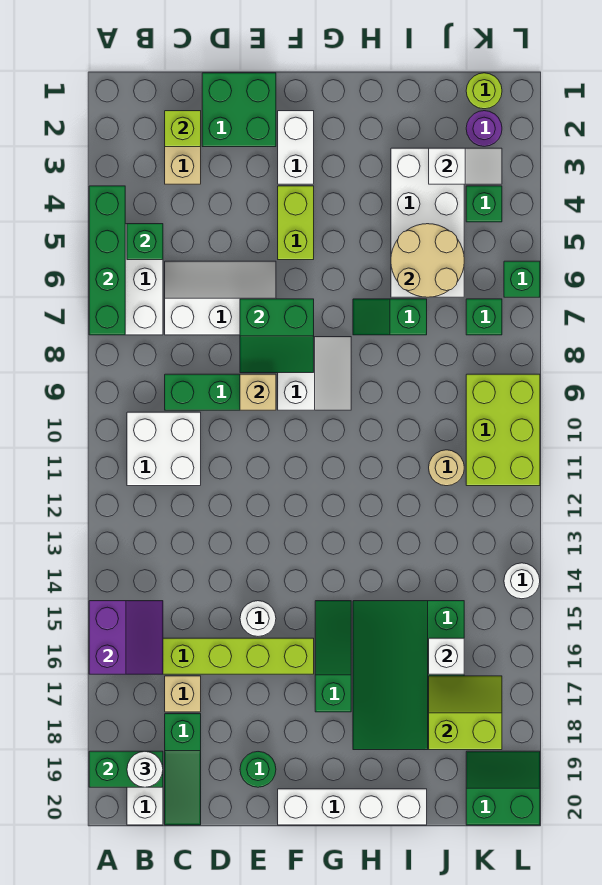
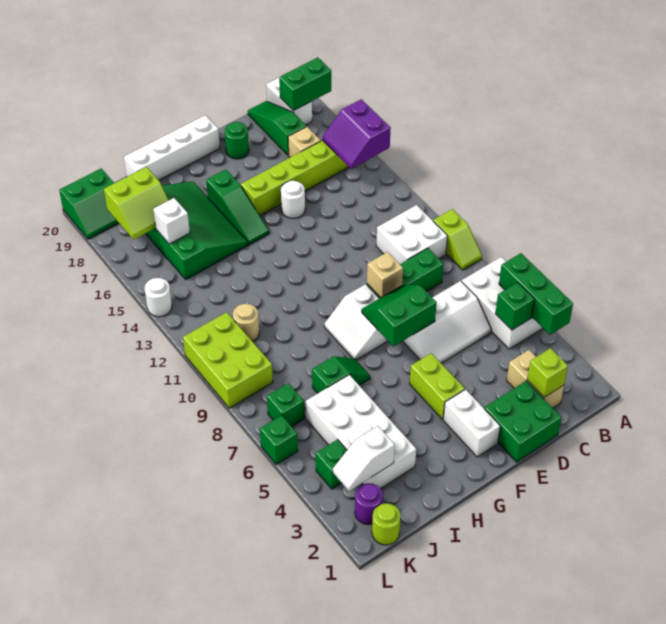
green brick A4:A7 level 2 -> green brick A4:A6 level 2
none -> lime slope A9:A10 level 1 top 10
white round brick B19 level 3 -> none
tan round brick I5:J6 level 2 -> none

